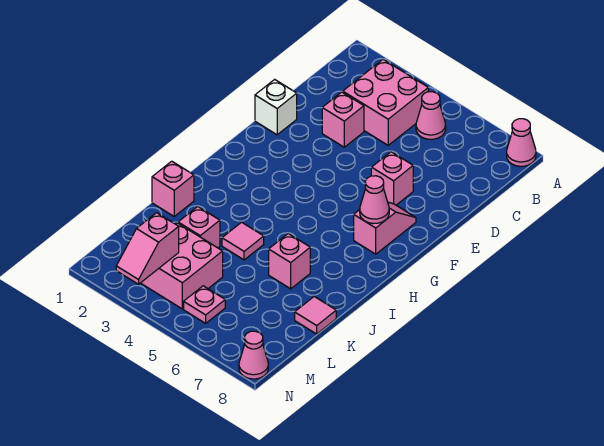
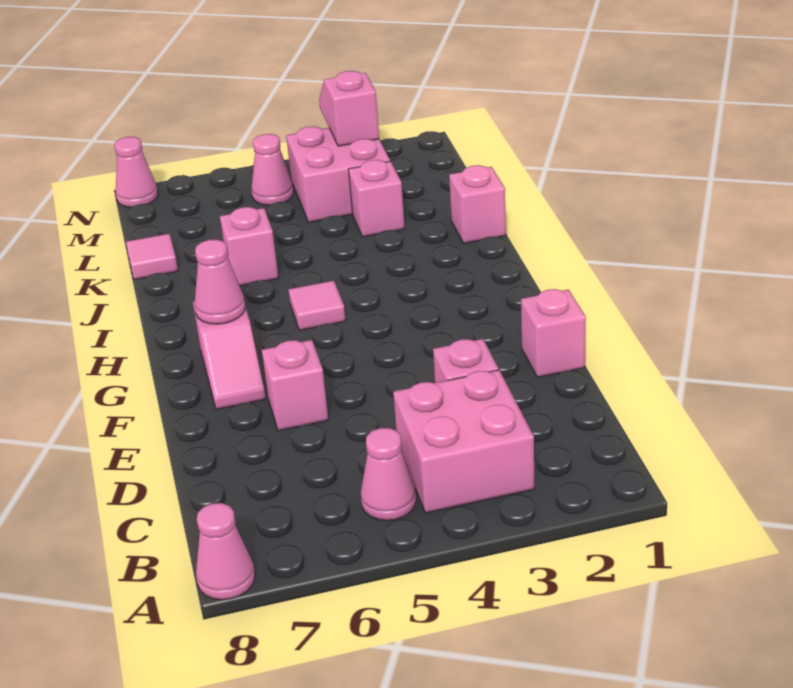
white brick E1 level 1 -> pink brick E1 level 1
pink tile J4 level 1 -> pink tile H5 level 1
pink plate M5 level 1 -> pink cone M5 level 1

